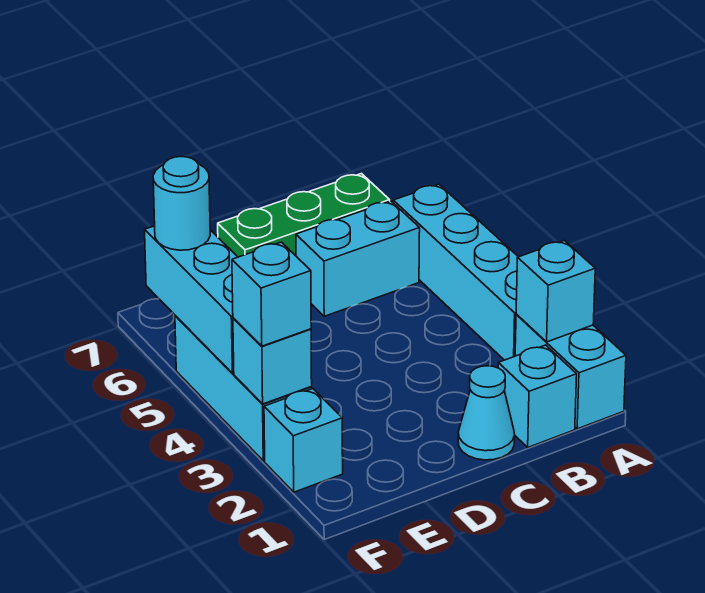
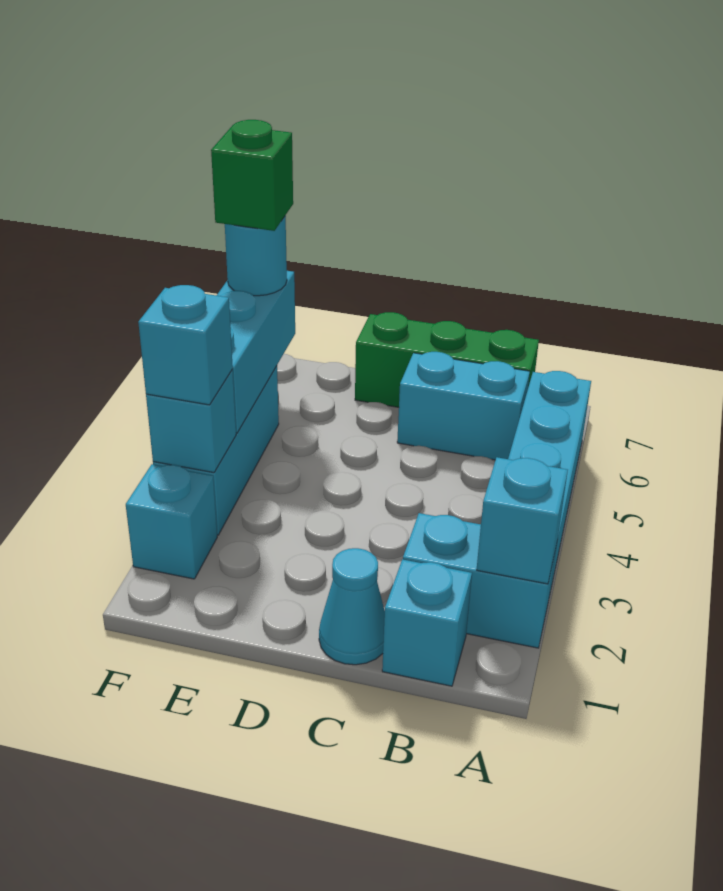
cyan brick A1:A2 level 1 -> cyan brick A2:B2 level 1
none -> green brick F6 level 4

